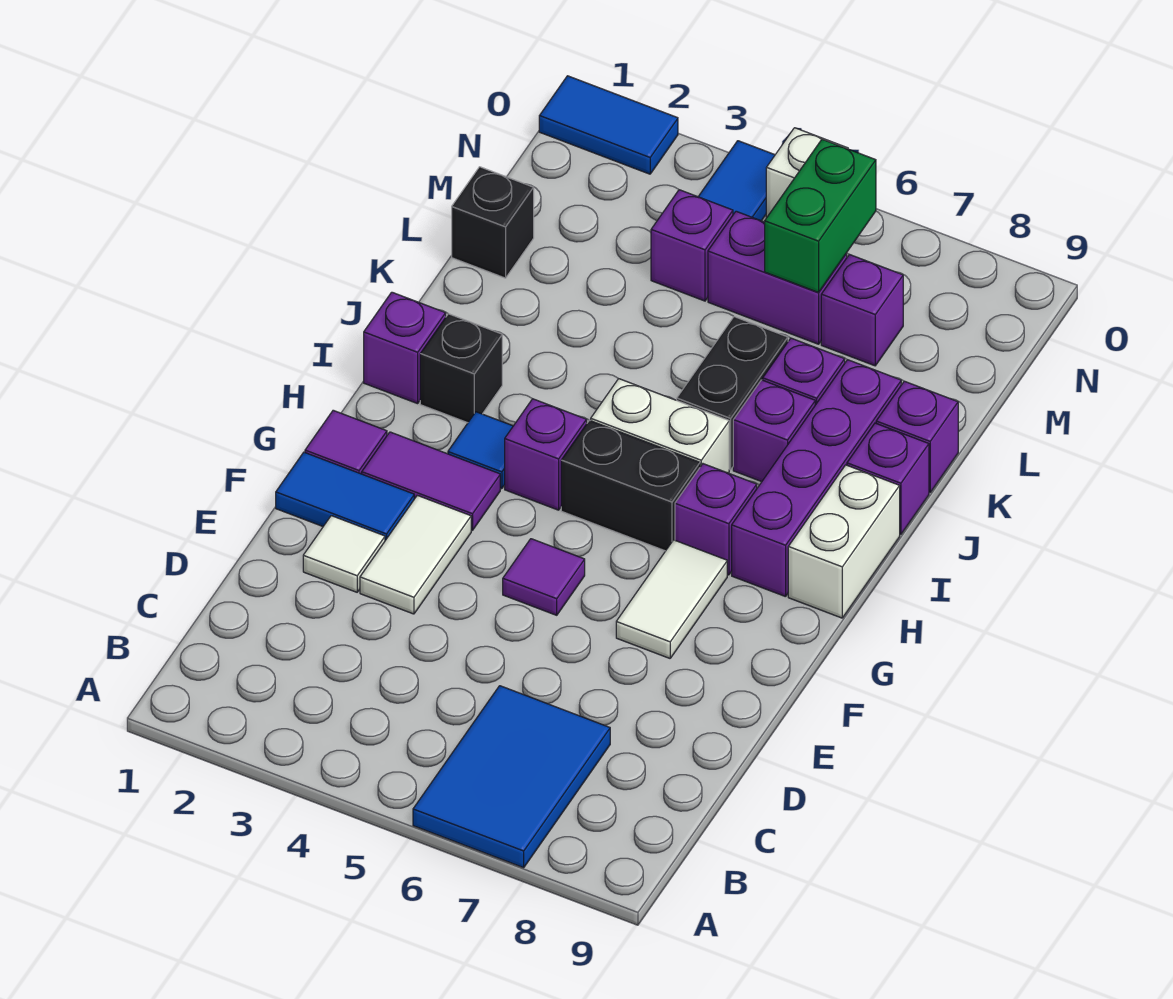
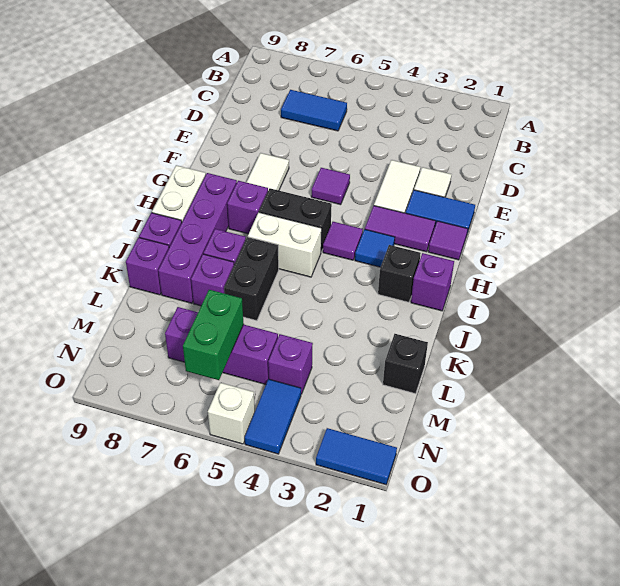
blue tile A6:C7 level 1 -> blue tile C6:C7 level 1
purple brick H4 level 1 -> purple tile H4 level 1

